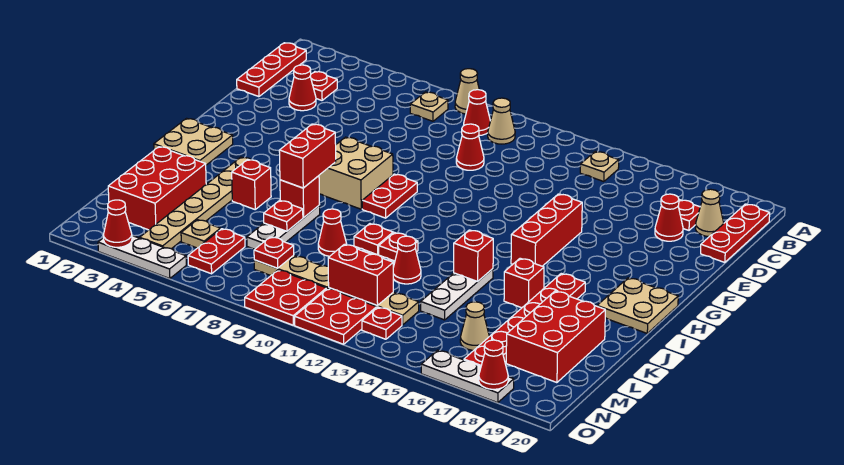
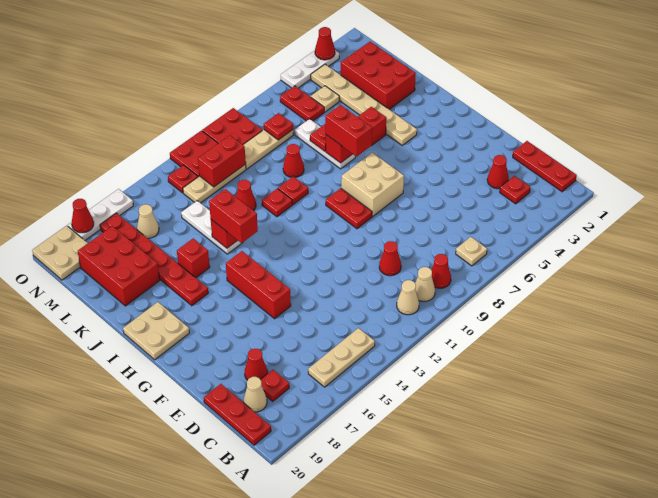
tan cone A8 level 1 -> tan cone B11 level 1
tan plate B14 level 1 -> tan plate B14:B16 level 1
tan plate H1:I2 level 1 -> tan plate N19:O20 level 1
none -> red brick I14:J14 level 3

